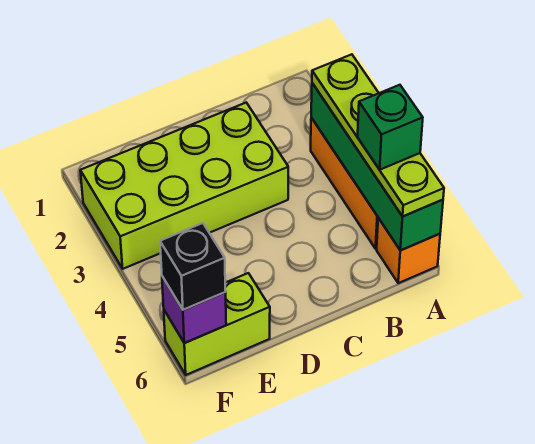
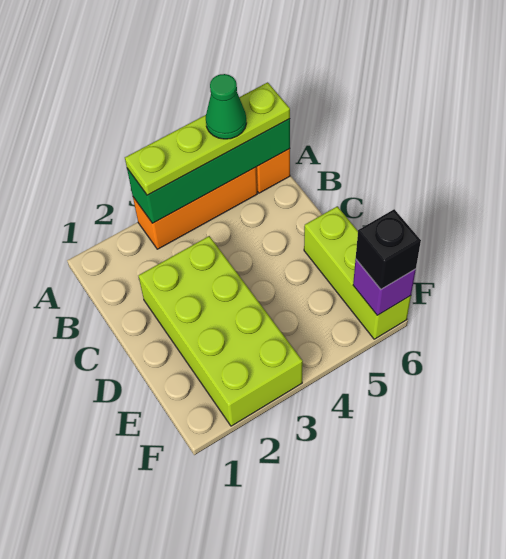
green brick A5 level 4 -> green cone A5 level 4
lime brick E6:F6 level 1 -> lime brick D6:F6 level 1

